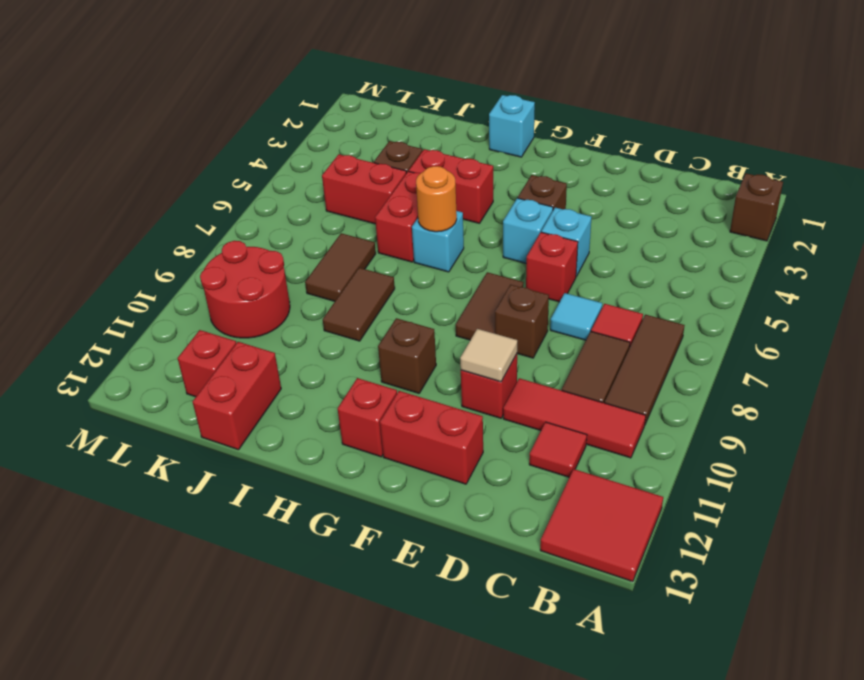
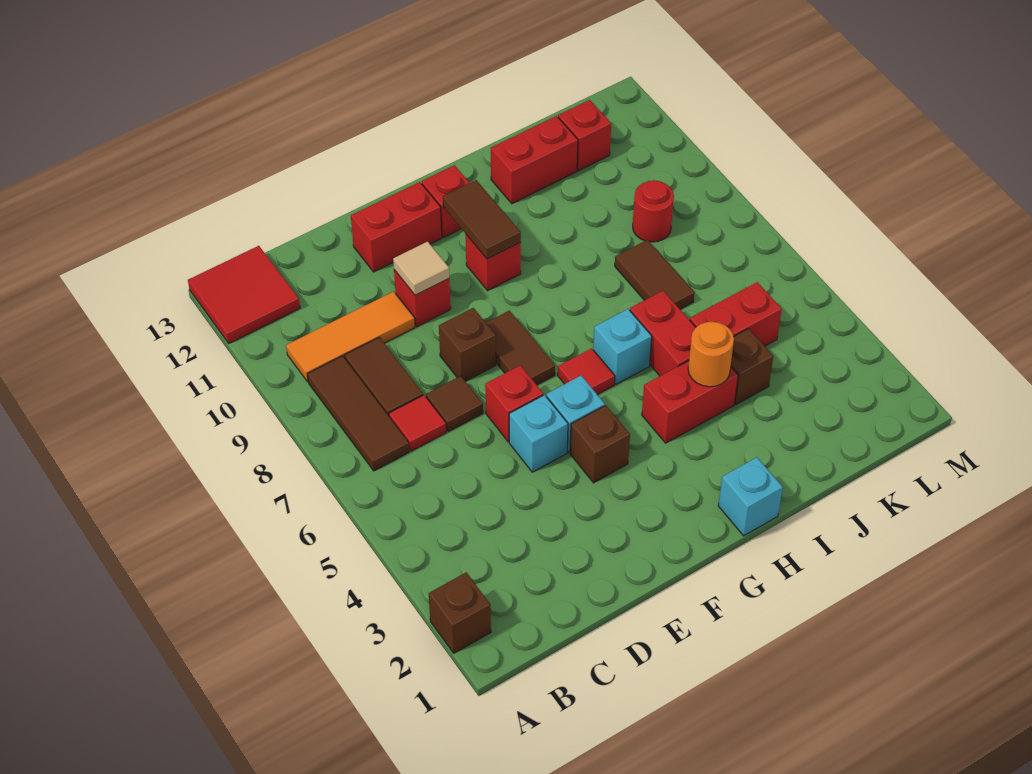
red tile B10:D10 level 1 -> orange tile B10:D10 level 1
red tile C11 level 1 -> red tile G6 level 1
cyan tile D7 level 1 -> brown tile D7 level 1
brown brick G10 level 1 -> red brick G10 level 1
orange round brick H6 level 2 -> orange round brick I4 level 2
brown tile I8:I9 level 1 -> brown tile G10:G11 level 2
red brick J12:J13 level 1 -> red brick I12:J12 level 1
red round brick K9:L10 level 1 -> red round brick K9 level 1

